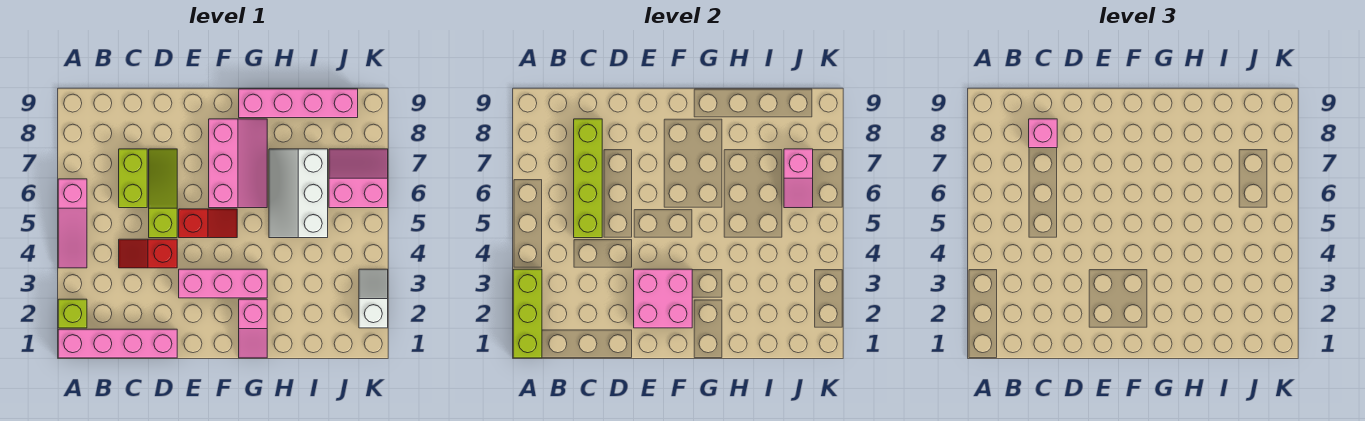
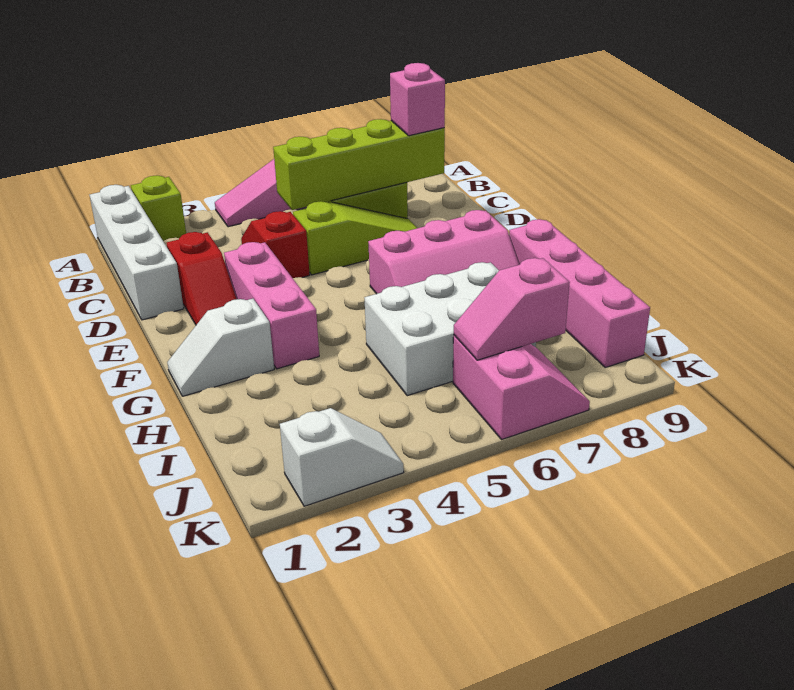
pink brick A1:D1 level 1 -> white brick A1:D1 level 1
lime brick A1:A3 level 2 -> none
pink brick E2:F3 level 2 -> none
red slope E5:F5 level 1 top E -> red slope D2:E2 level 1 top D
pink slope G1:G2 level 1 top 2 -> white slope G1:G2 level 1 top 2
white slope H5:I7 level 1 top I -> white brick H5:I7 level 1

